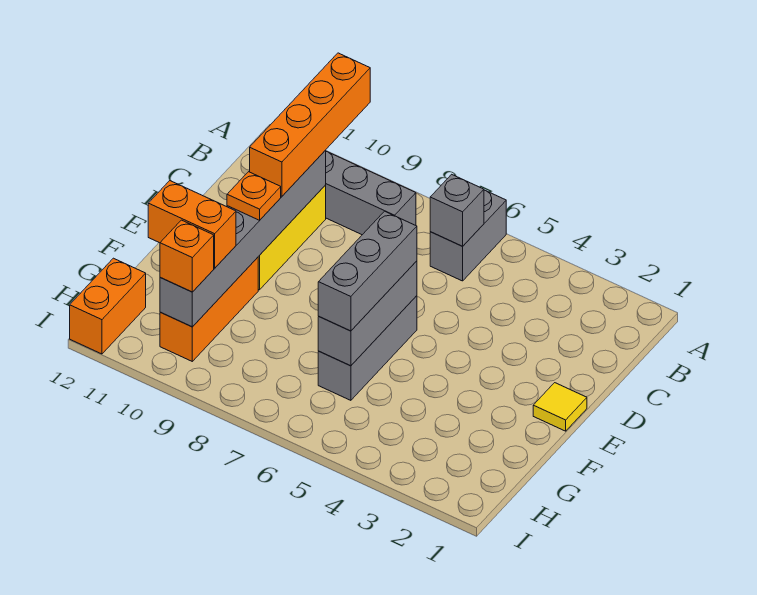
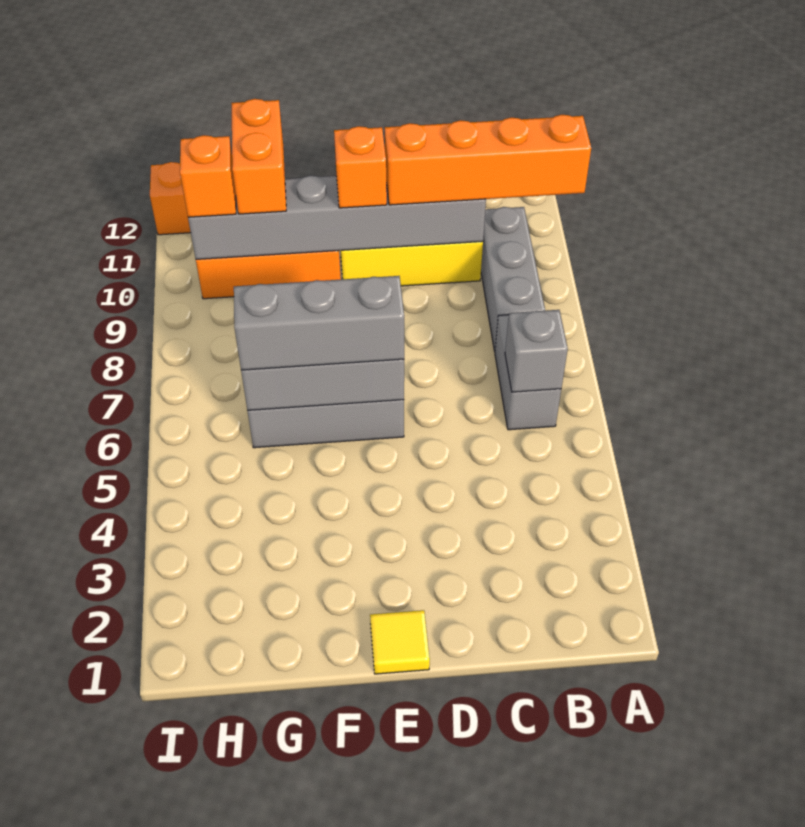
grey brick A6:B6 level 1 -> grey brick B6:B7 level 1
orange plate E10 level 3 -> orange brick E10 level 3

